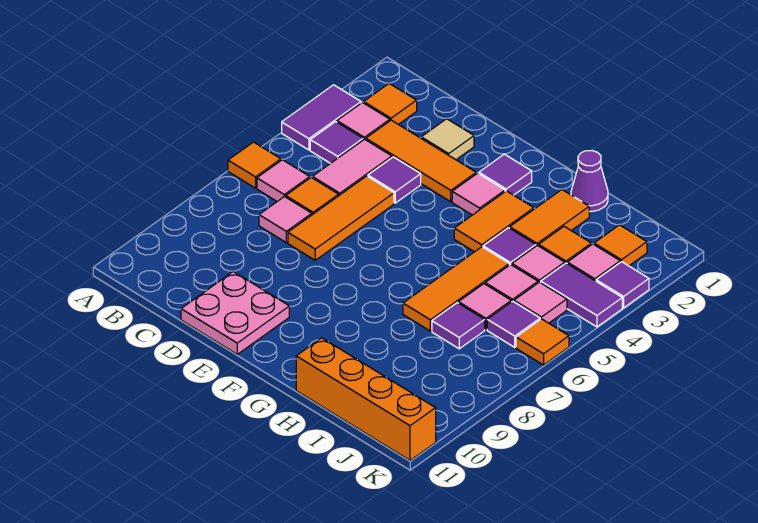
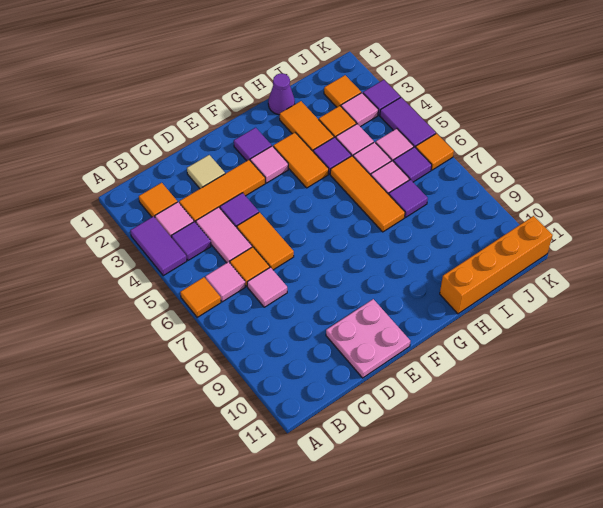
orange tile D5:D7 level 1 -> orange tile D5:D6 level 1
purple tile J4:K4 level 1 -> purple tile K4:K5 level 1

